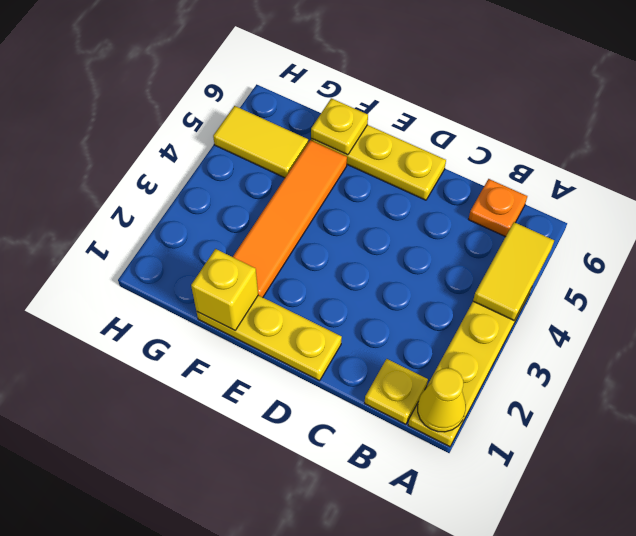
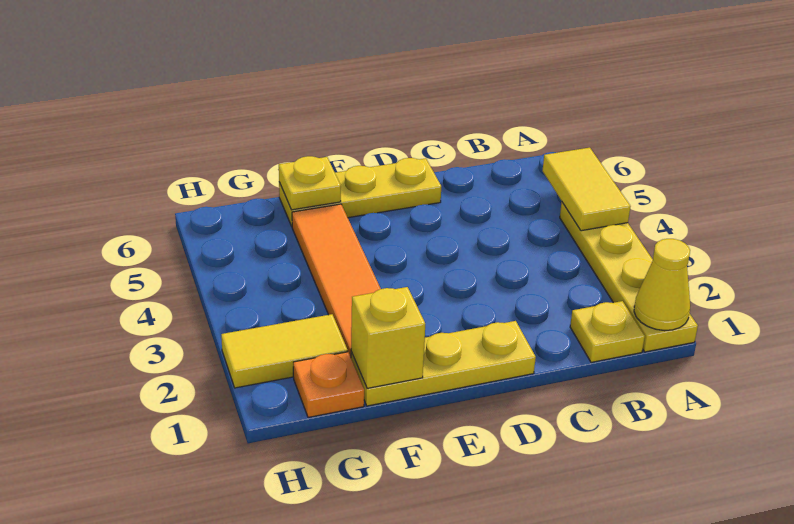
orange plate B6 level 1 -> orange plate G1 level 1
yellow tile G5:H5 level 1 -> yellow tile G2:H2 level 1

